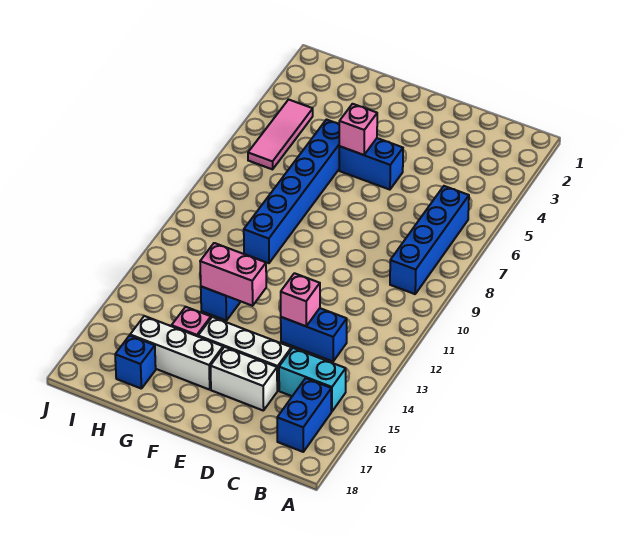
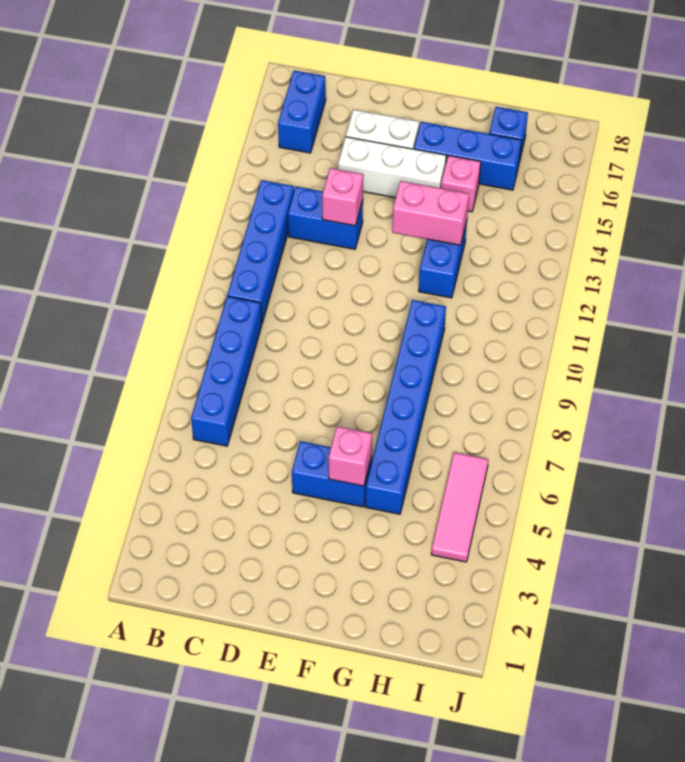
none -> blue brick B10:B13 level 1
cyan brick B15:C15 level 1 -> none
white brick F16:H16 level 1 -> blue brick F16:H16 level 1

